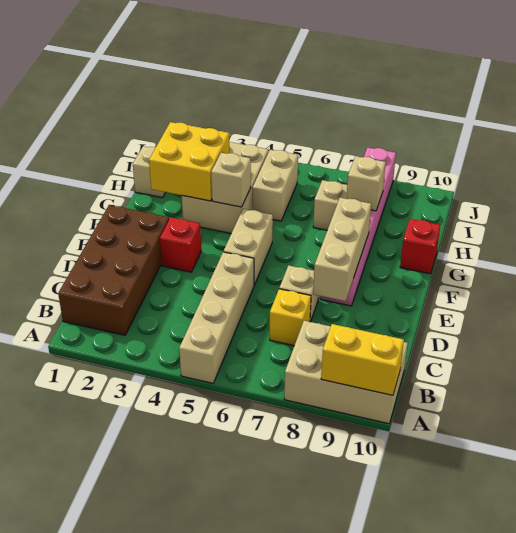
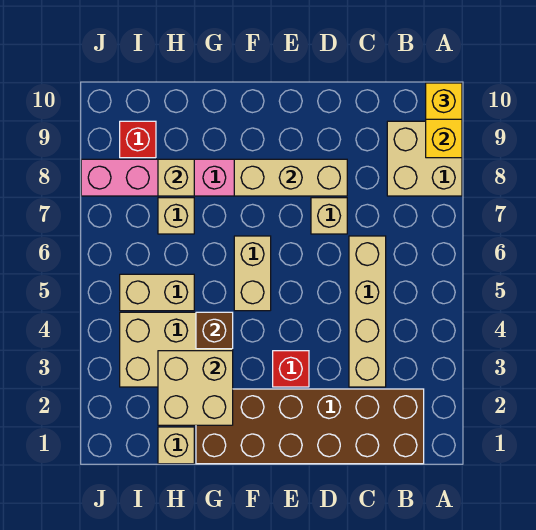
tan brick A5:D5 level 1 -> tan brick C3:C6 level 1
tan brick A8:B10 level 1 -> tan brick A8:B9 level 1
brown brick B1:E2 level 1 -> brown brick B1:G2 level 1
yellow brick C7 level 1 -> yellow brick A10 level 3
tan brick E5:F5 level 1 -> tan brick F5:F6 level 1
yellow brick G2:H3 level 2 -> tan brick G2:H3 level 2
tan brick G4 level 2 -> brown brick G4 level 2
red brick G10 level 1 -> red brick I9 level 1

